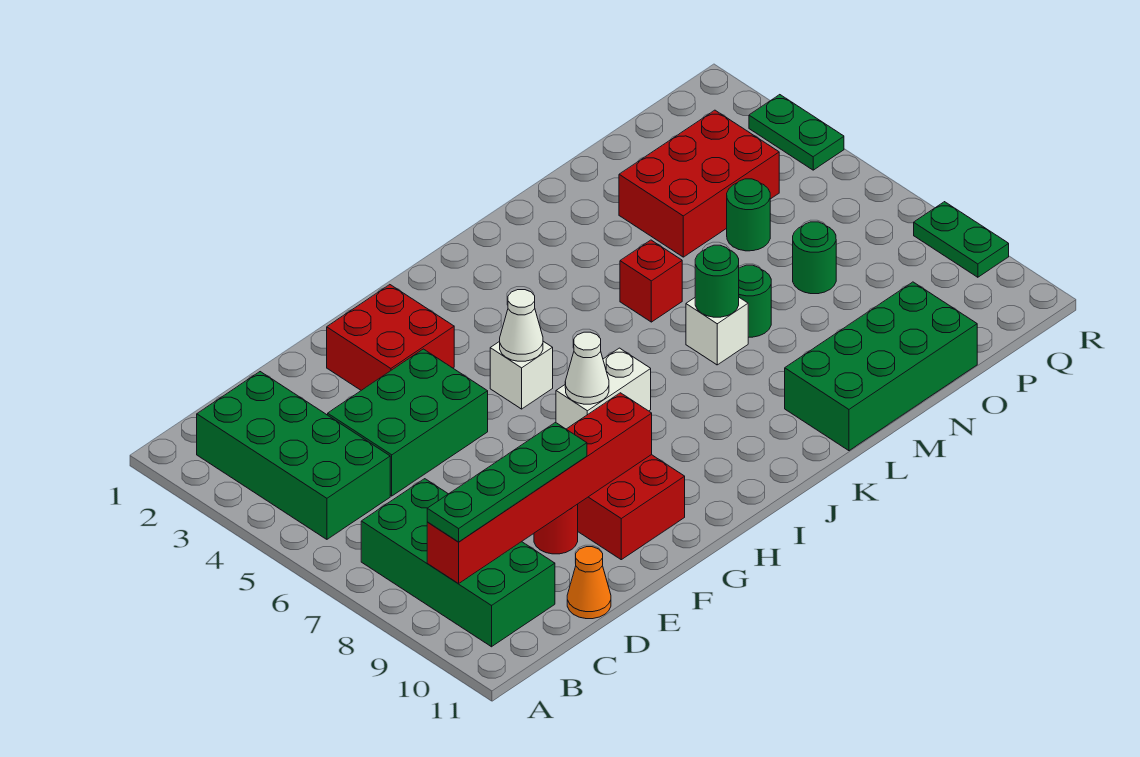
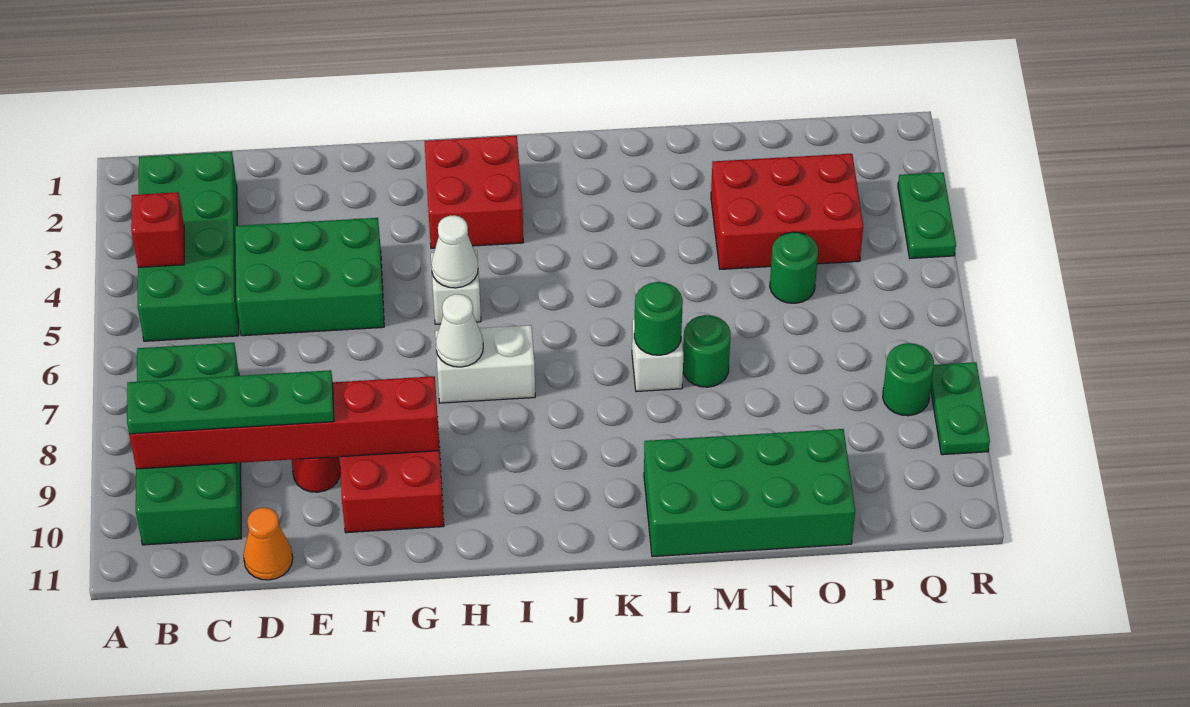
red brick F2:G3 level 1 -> red brick H2:I3 level 1
red brick L5 level 1 -> red brick B4 level 2
green round brick O7 level 1 -> green round brick Q8 level 1

